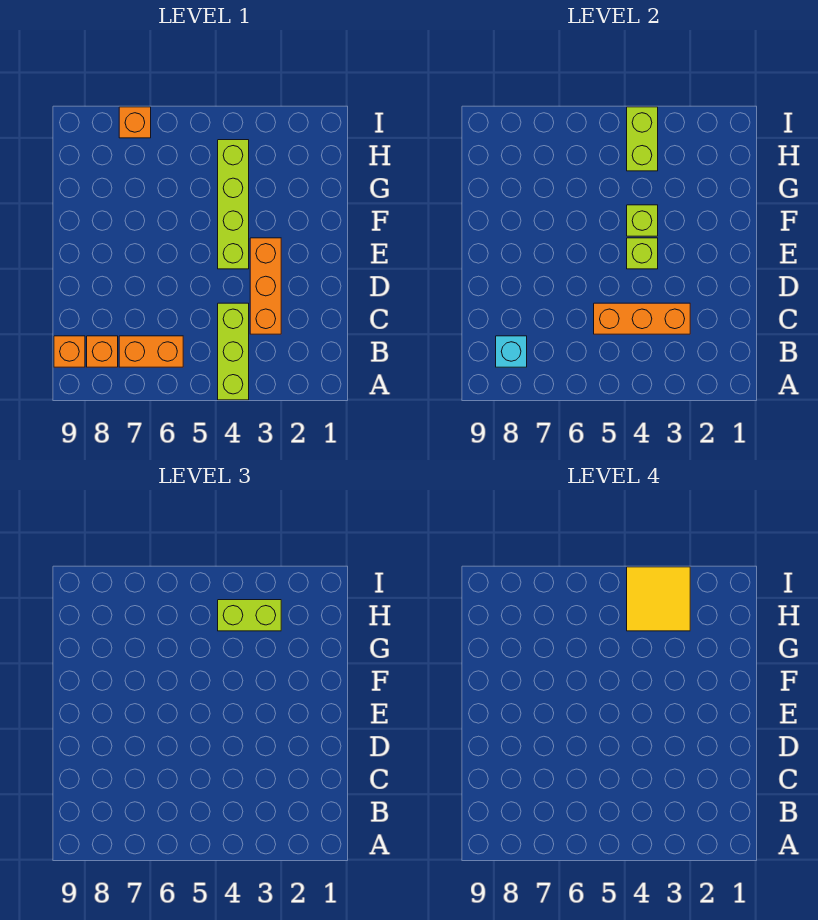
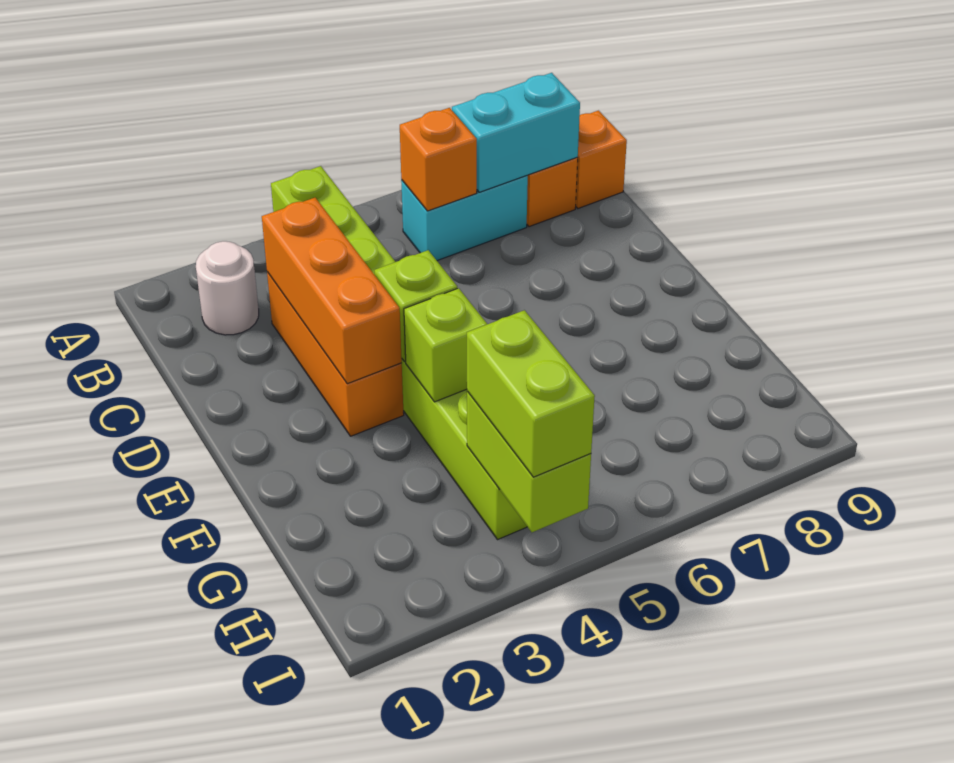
none -> white round brick B2 level 1
orange brick B6:B7 level 1 -> cyan brick B6:B7 level 1
cyan brick B8 level 2 -> cyan brick B7:B8 level 2
orange brick C3:C5 level 2 -> orange brick C3:E3 level 2
lime brick H3:H4 level 3 -> lime brick H4:I4 level 3
yellow tile H3:I4 level 4 -> none
orange brick I7 level 1 -> orange brick B6 level 2

